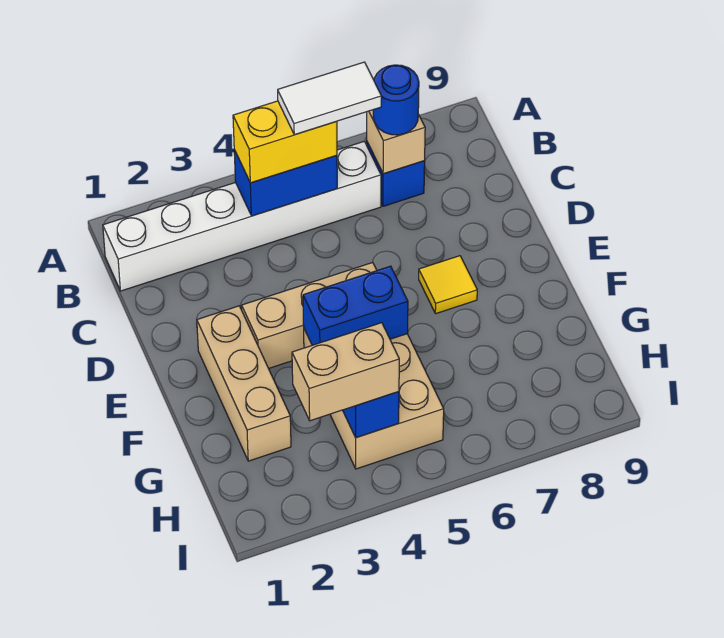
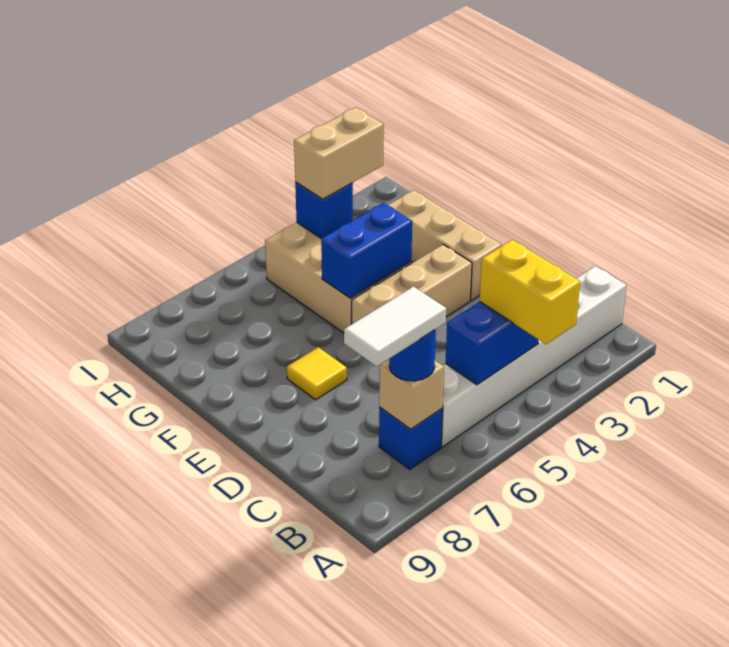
yellow brick B4:B5 level 3 -> yellow brick A4:B4 level 3
white tile B5:B6 level 4 -> white tile B7:B8 level 4

